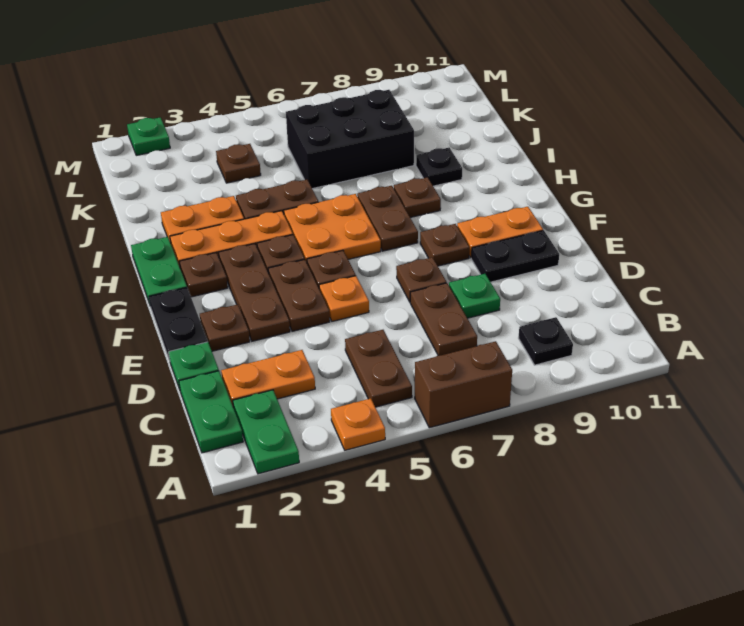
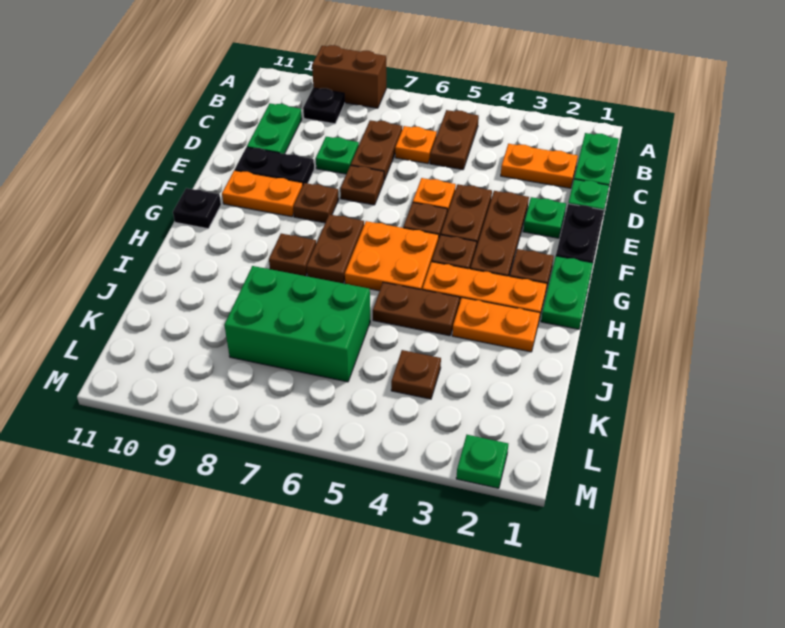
green plate A2:B2 level 1 -> green plate C10:D10 level 1
orange plate A4 level 1 -> orange plate C6 level 1
brown brick A6:A7 level 1 -> brown brick A8:A9 level 1
brown plate E2 level 1 -> green plate E2 level 1
black plate I9 level 1 -> black plate G11 level 1
black brick J6:K8 level 1 -> green brick J6:K8 level 1

